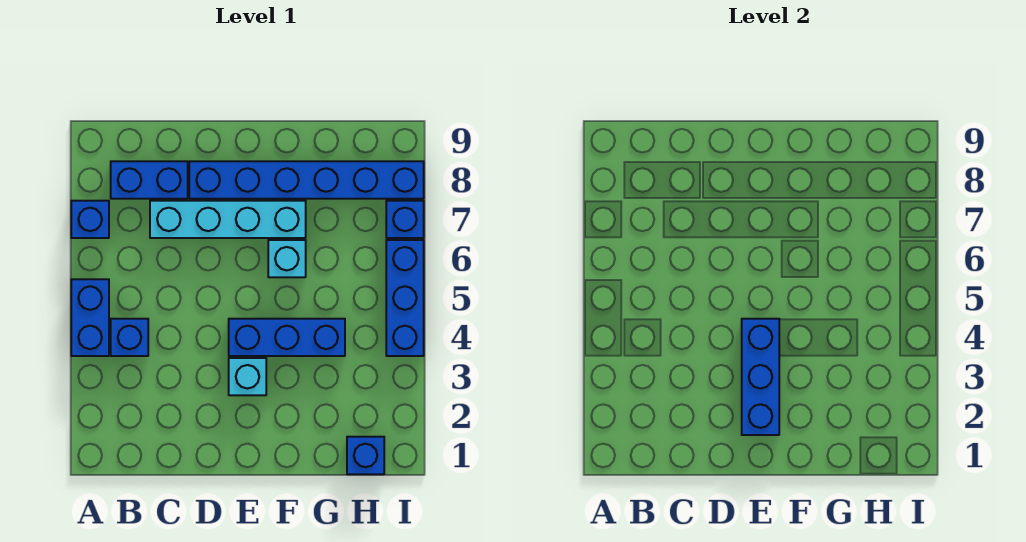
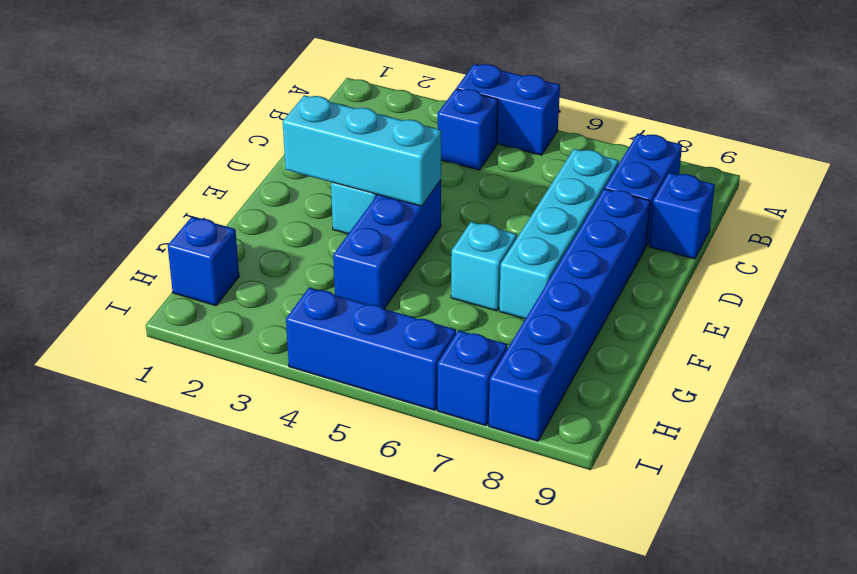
blue brick A7 level 1 -> blue brick C9 level 1
blue brick E2:E4 level 2 -> cyan brick E2:E4 level 2

